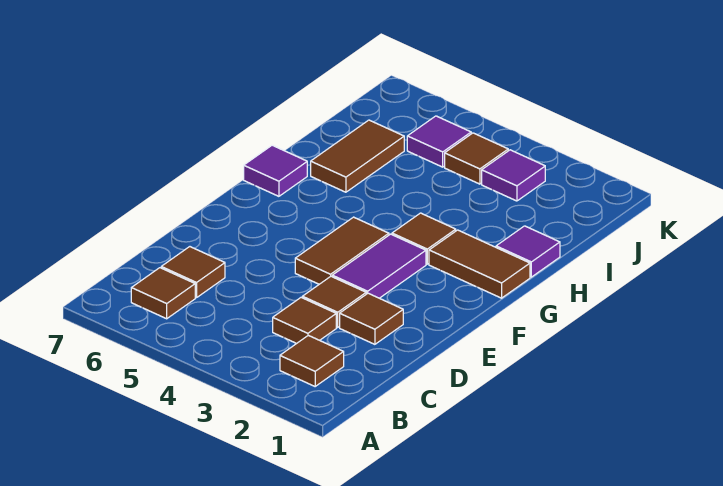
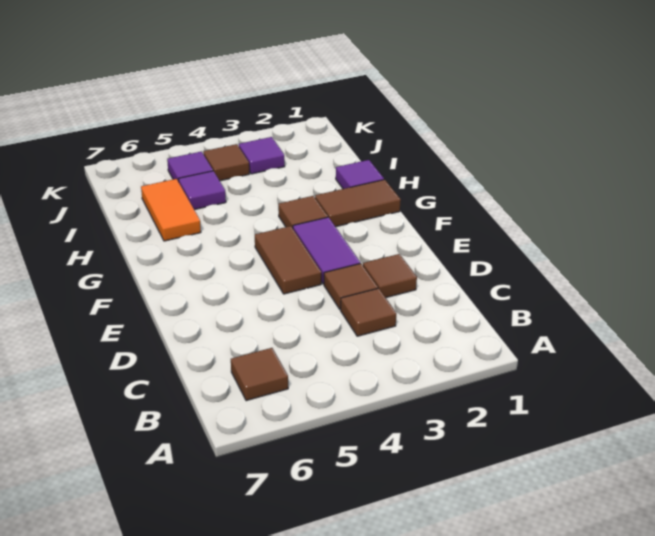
brown tile B2 level 1 -> none
brown tile C6 level 1 -> none
purple tile G7 level 1 -> purple tile I5 level 1
brown tile H6:I6 level 1 -> orange tile H6:I6 level 1

